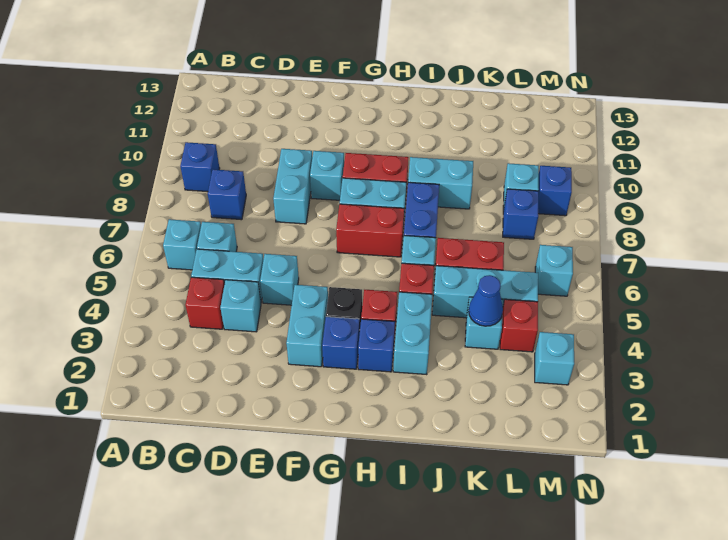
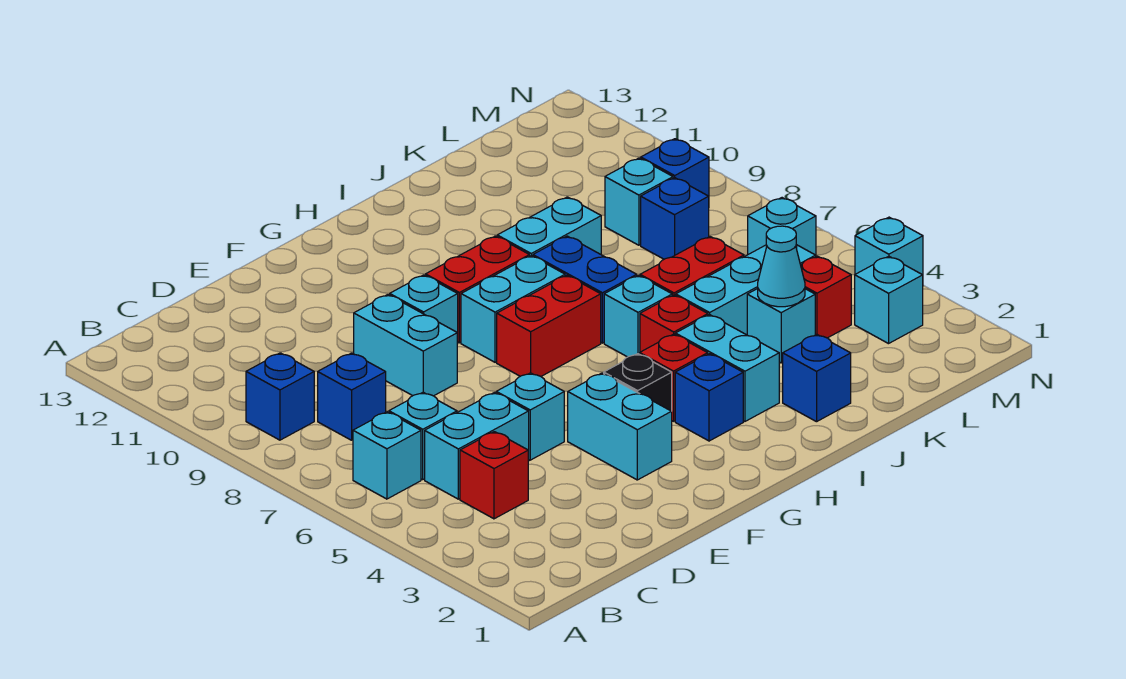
cyan brick D4 level 1 -> cyan brick N4 level 1
blue brick G3 level 1 -> blue brick J2 level 1
blue cone K4 level 2 -> cyan cone K4 level 2

